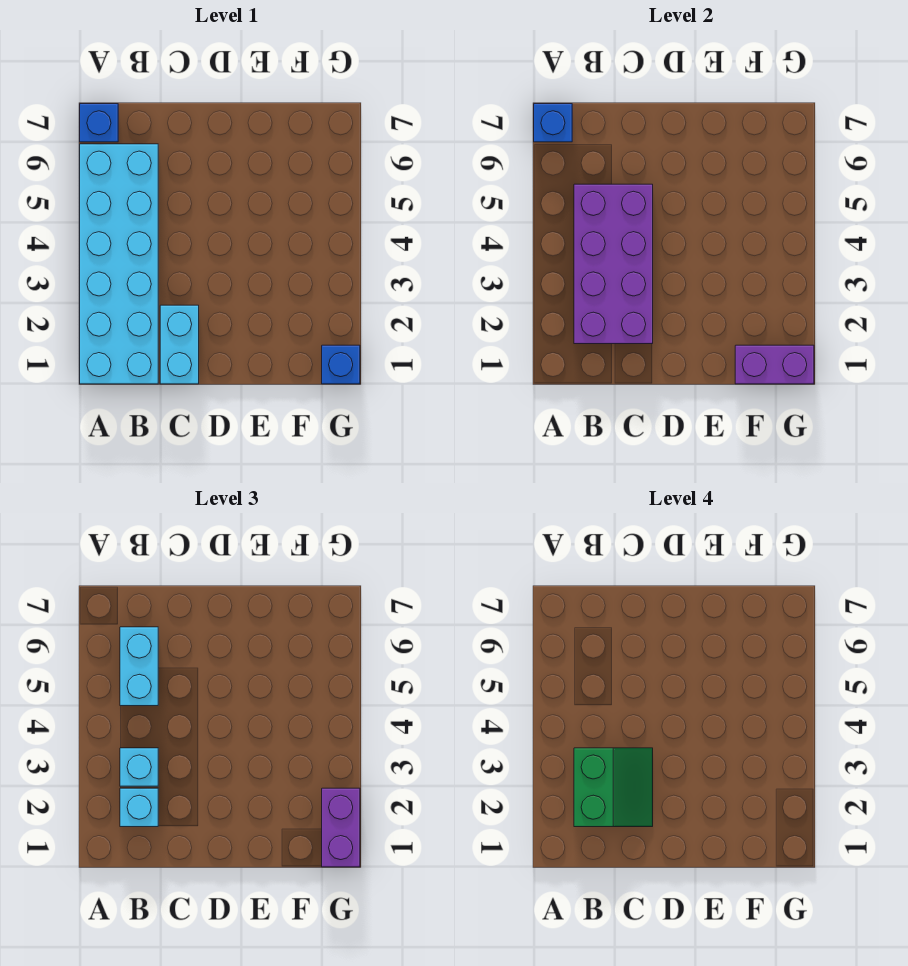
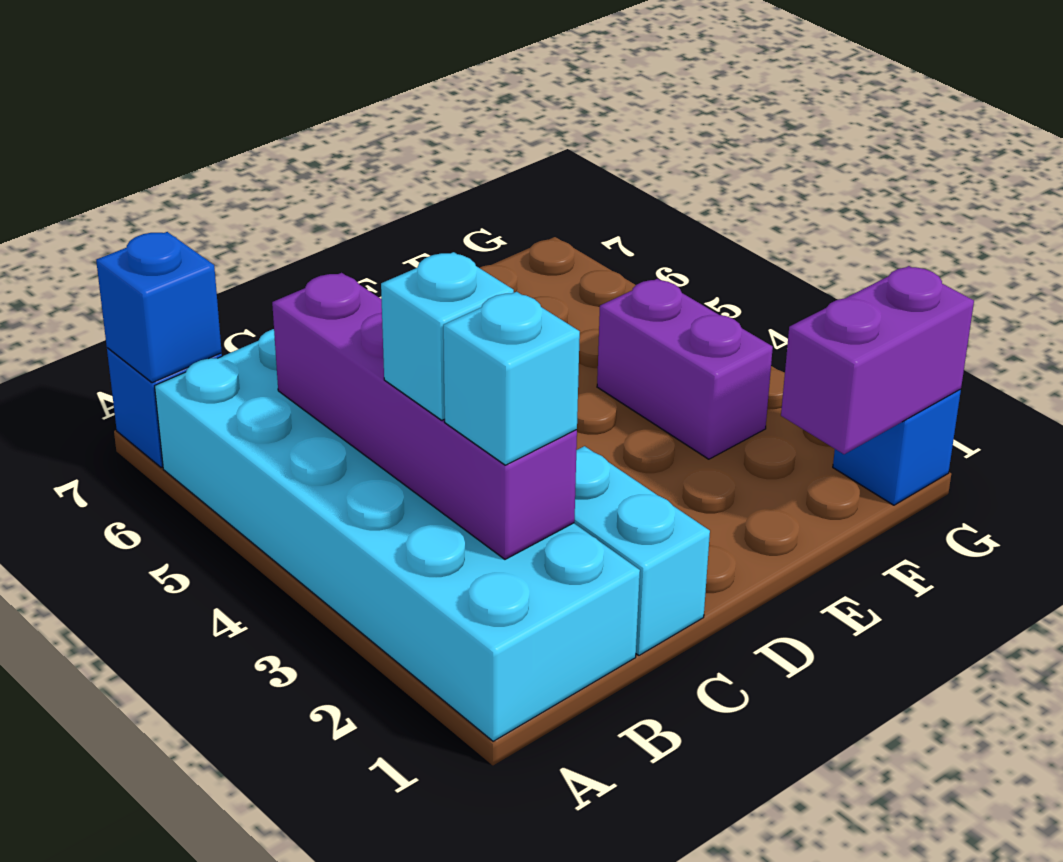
purple brick B2:C5 level 2 -> purple brick B2:B5 level 2
green slope B2:C3 level 4 top B -> none
cyan brick B5:B6 level 3 -> none
purple brick G1:G2 level 3 -> purple brick F3:F4 level 1

